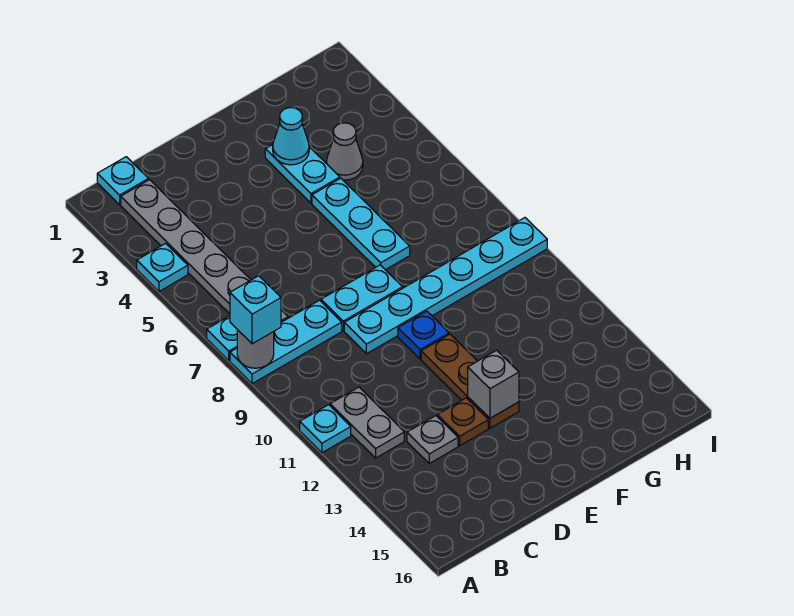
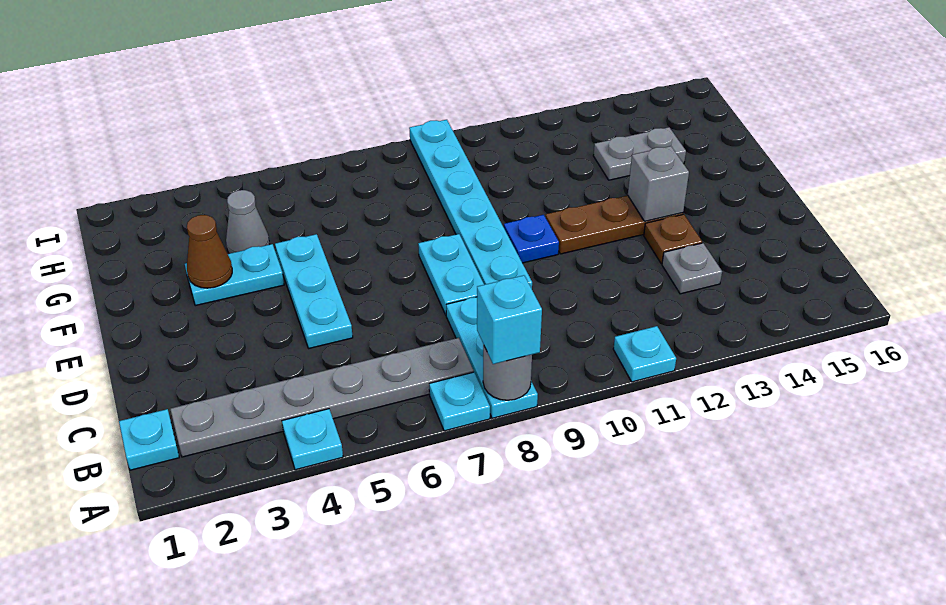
grey plate B11:B12 level 1 -> grey plate G13:G14 level 1
cyan cone F3 level 2 -> brown cone F3 level 2
cyan plate F5:F7 level 1 -> cyan plate D5:F5 level 1

